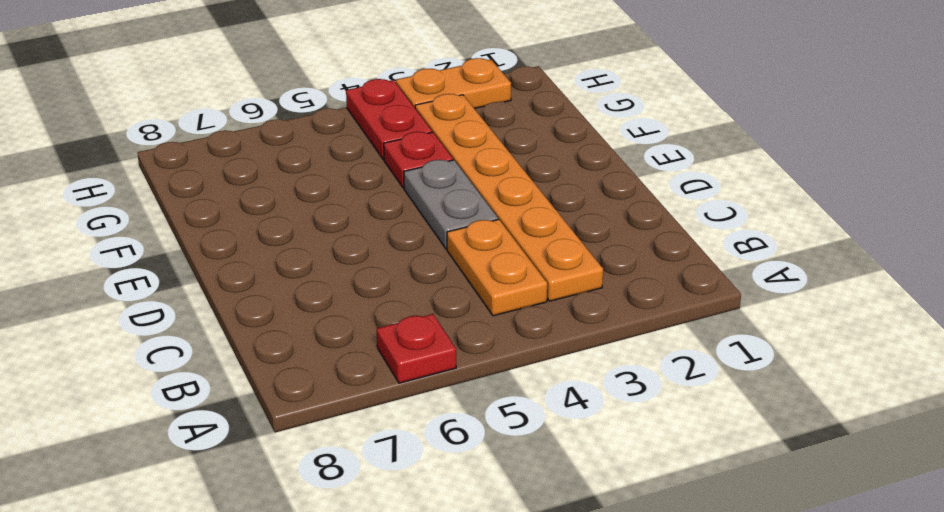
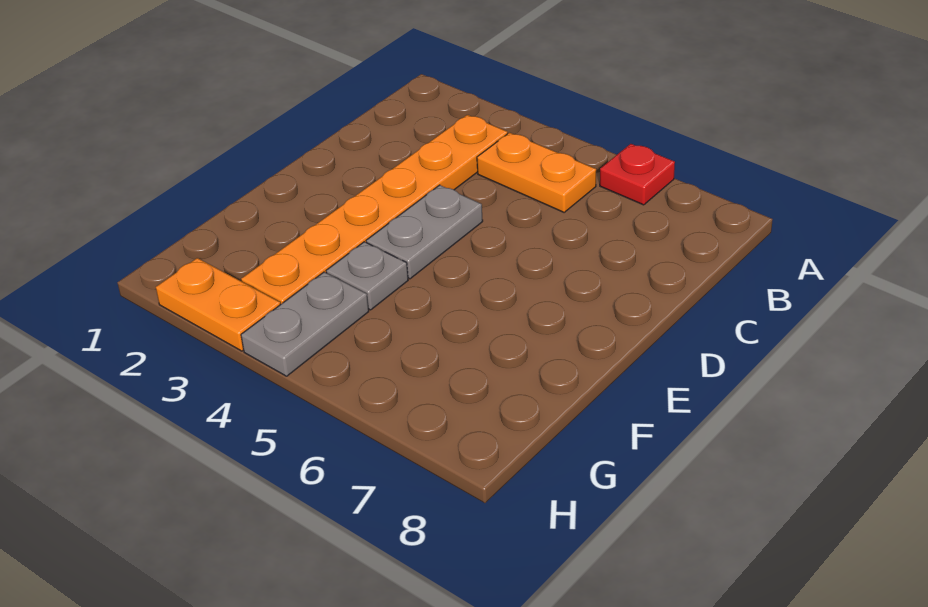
orange plate B4:C4 level 1 -> orange plate B4:B5 level 1
red plate F4 level 1 -> grey plate F4 level 1
red plate G4:H4 level 1 -> grey plate G4:H4 level 1

